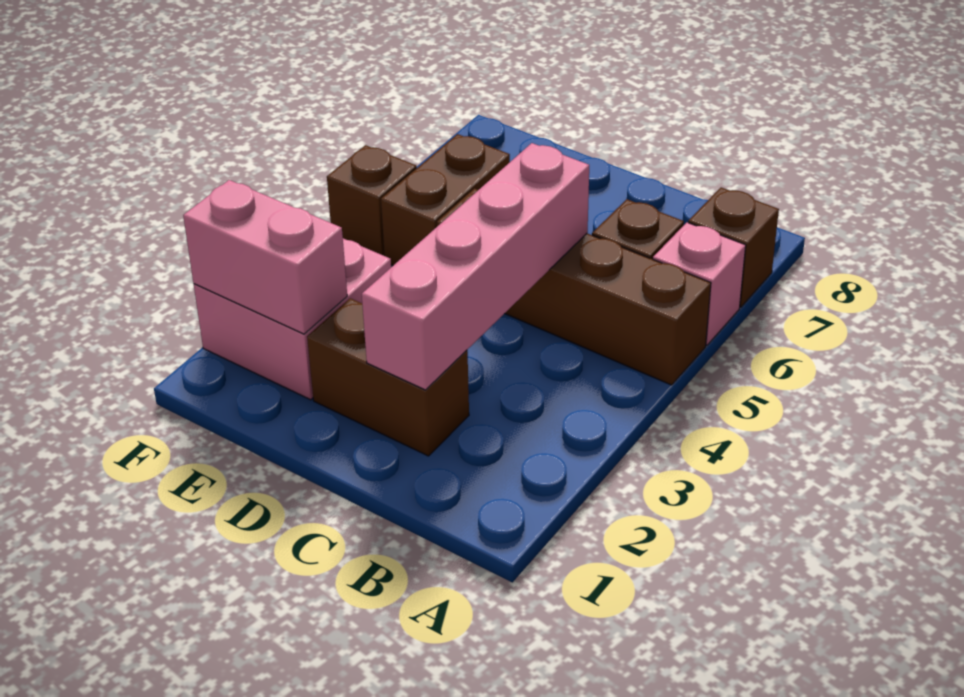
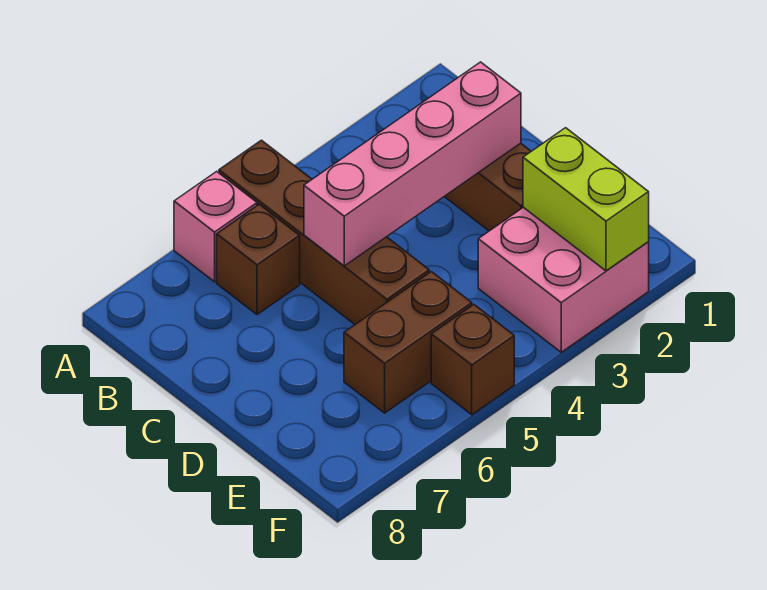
brown brick A7 level 1 -> none
pink brick E2:F2 level 2 -> lime brick E2:F2 level 2

